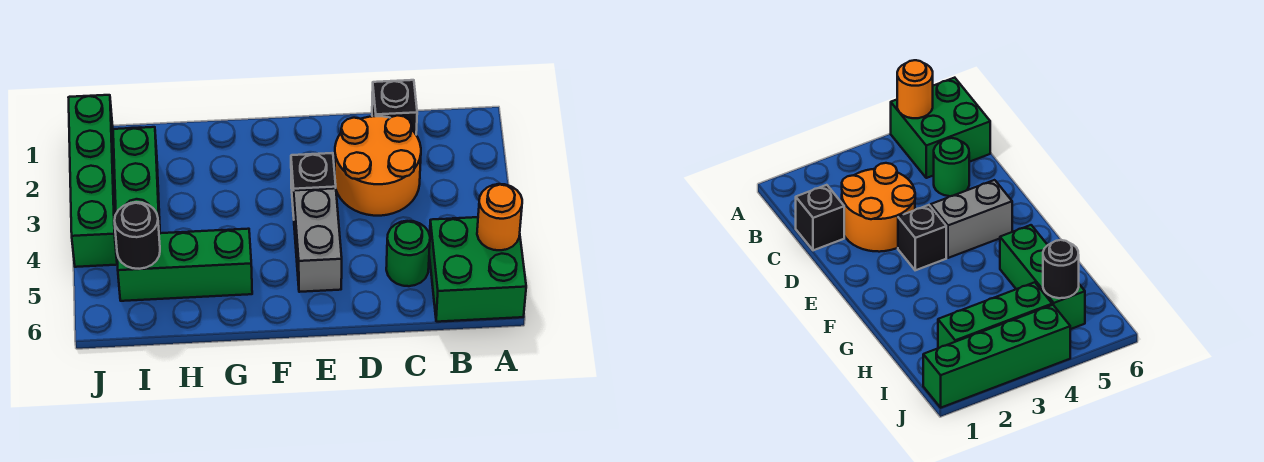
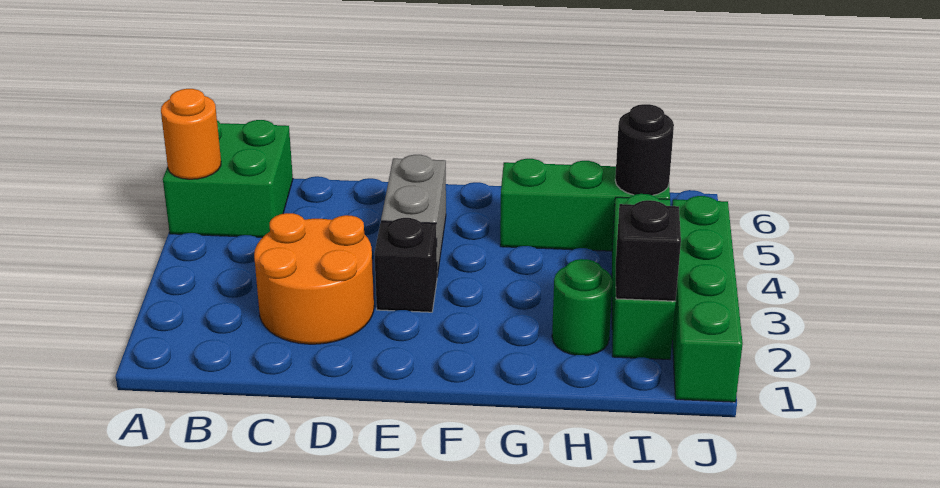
black brick C1 level 1 -> black brick I2 level 2
green round brick C5 level 1 -> green round brick H2 level 1

